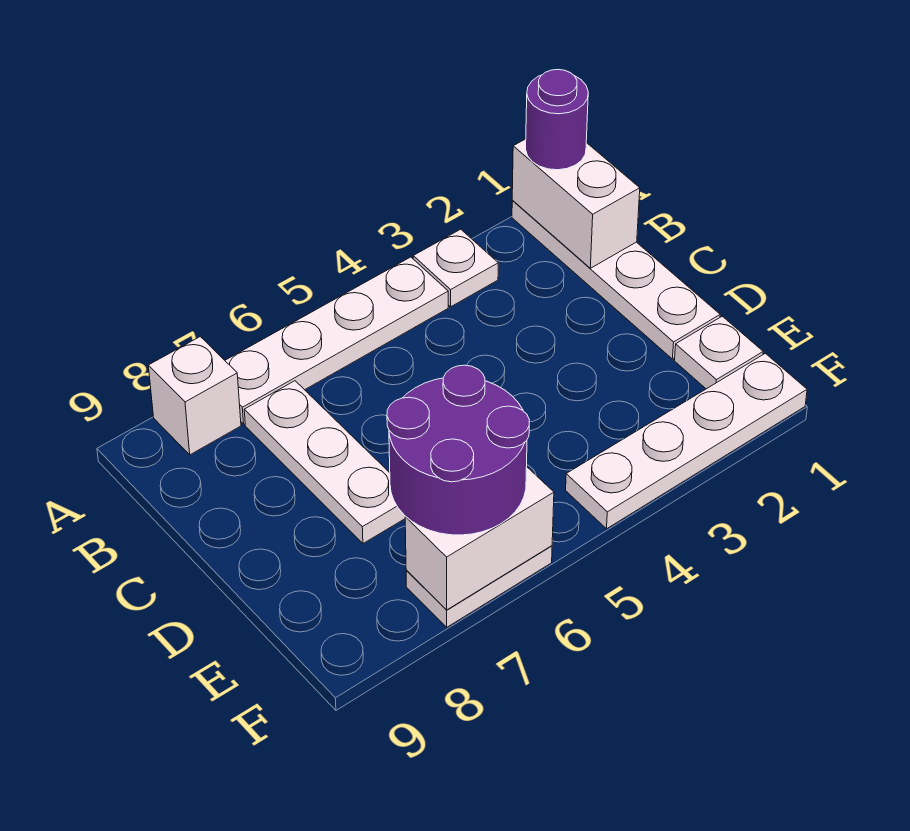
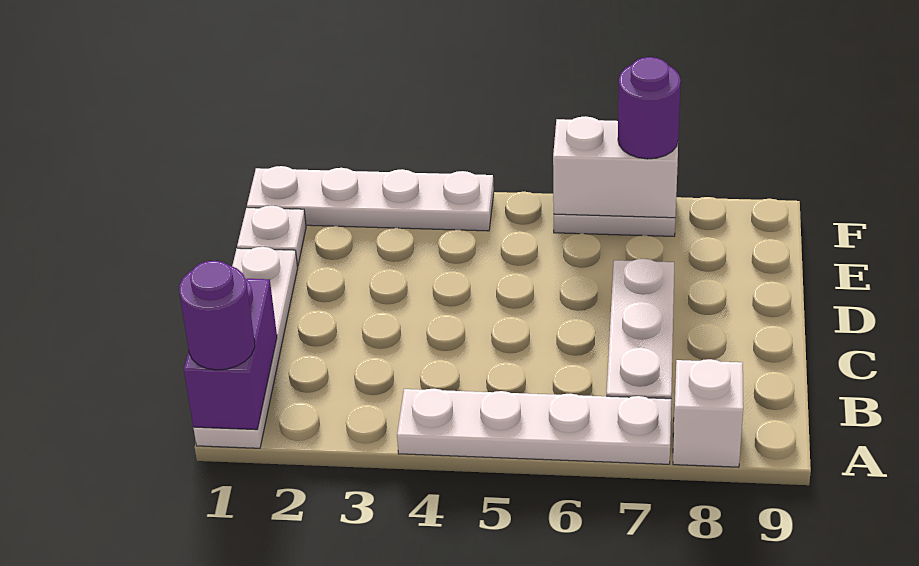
white brick A1:B1 level 2 -> purple brick A1:B1 level 2
white plate A3 level 1 -> none
purple round brick E6:F7 level 3 -> purple round brick F7 level 3

